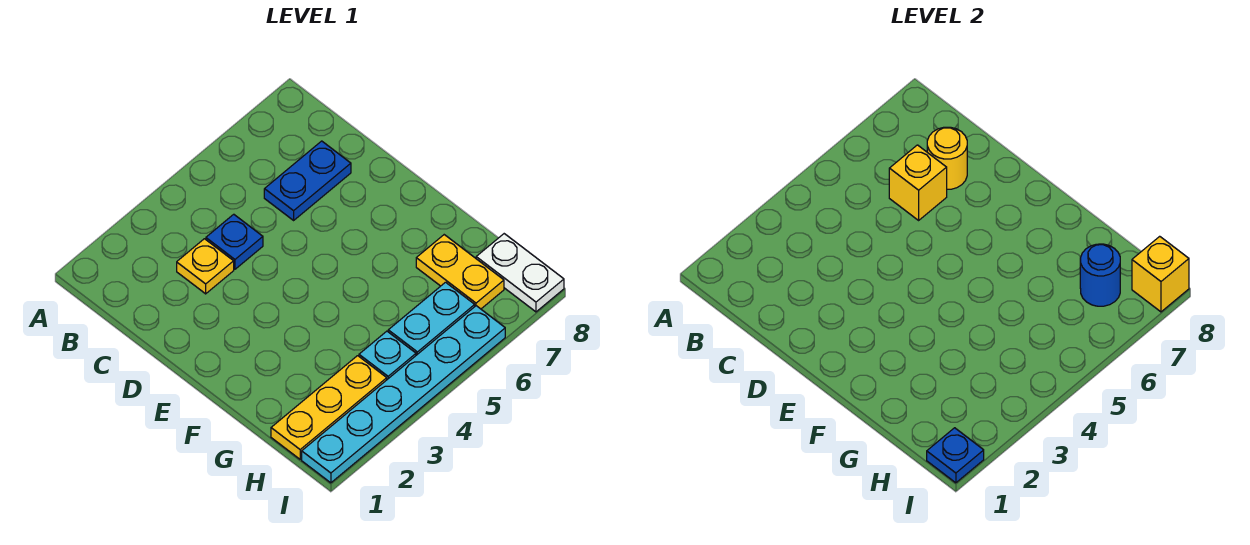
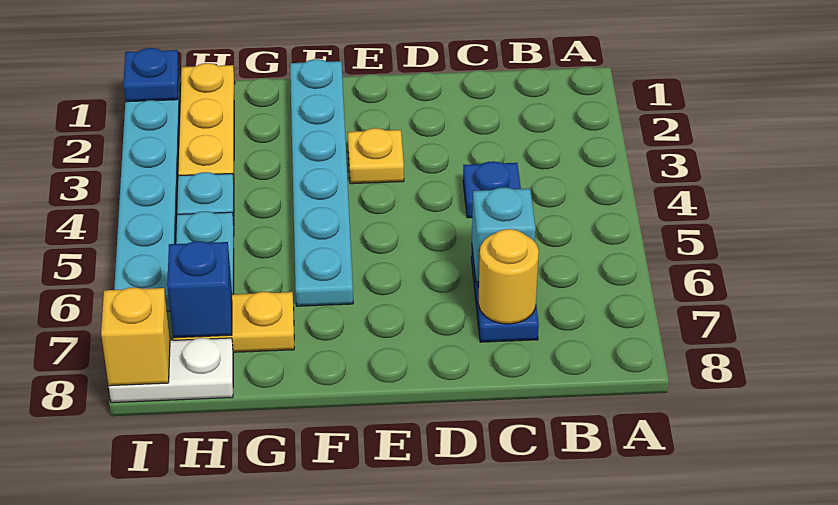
yellow plate C3 level 1 -> yellow plate E3 level 1
yellow brick C6 level 2 -> cyan brick C6 level 2
none -> cyan plate F1:F6 level 1
blue round brick H7 level 2 -> blue brick H7 level 2

